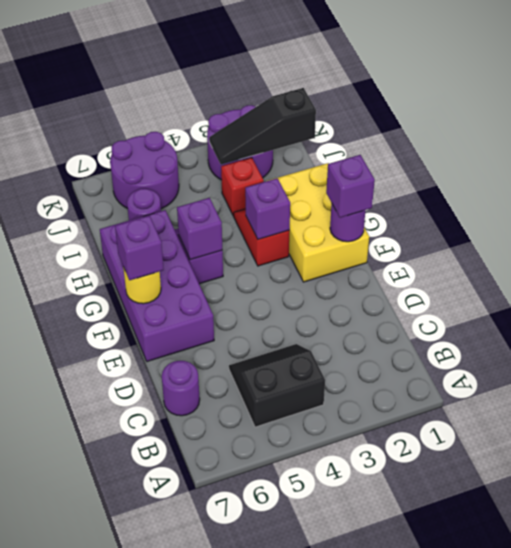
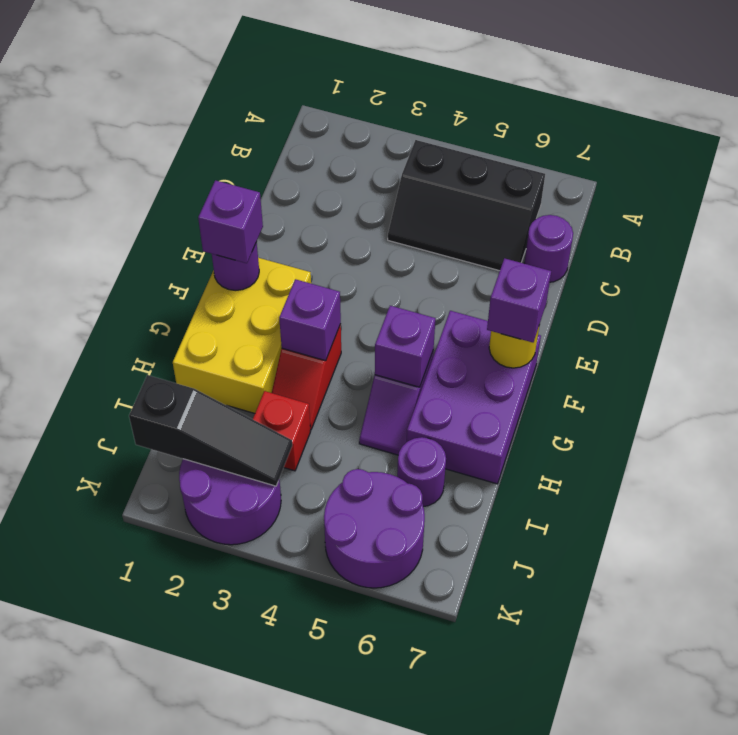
black slope B4:C5 level 1 top B -> black slope B4:C6 level 1 top B
purple brick E6:H7 level 1 -> purple brick F6:H7 level 1

